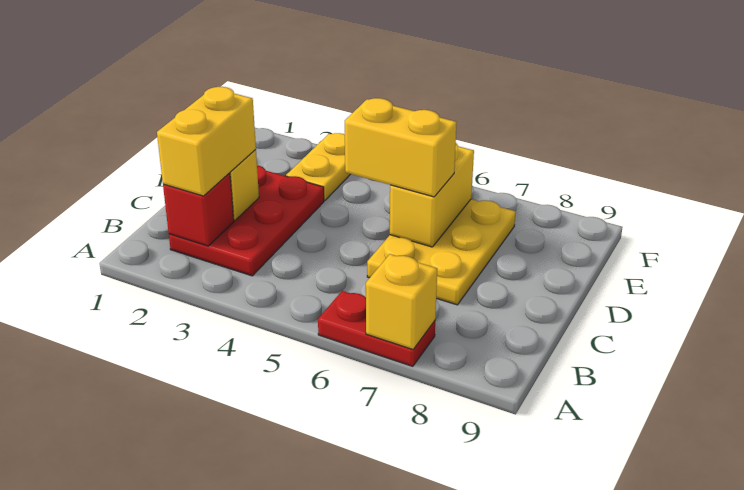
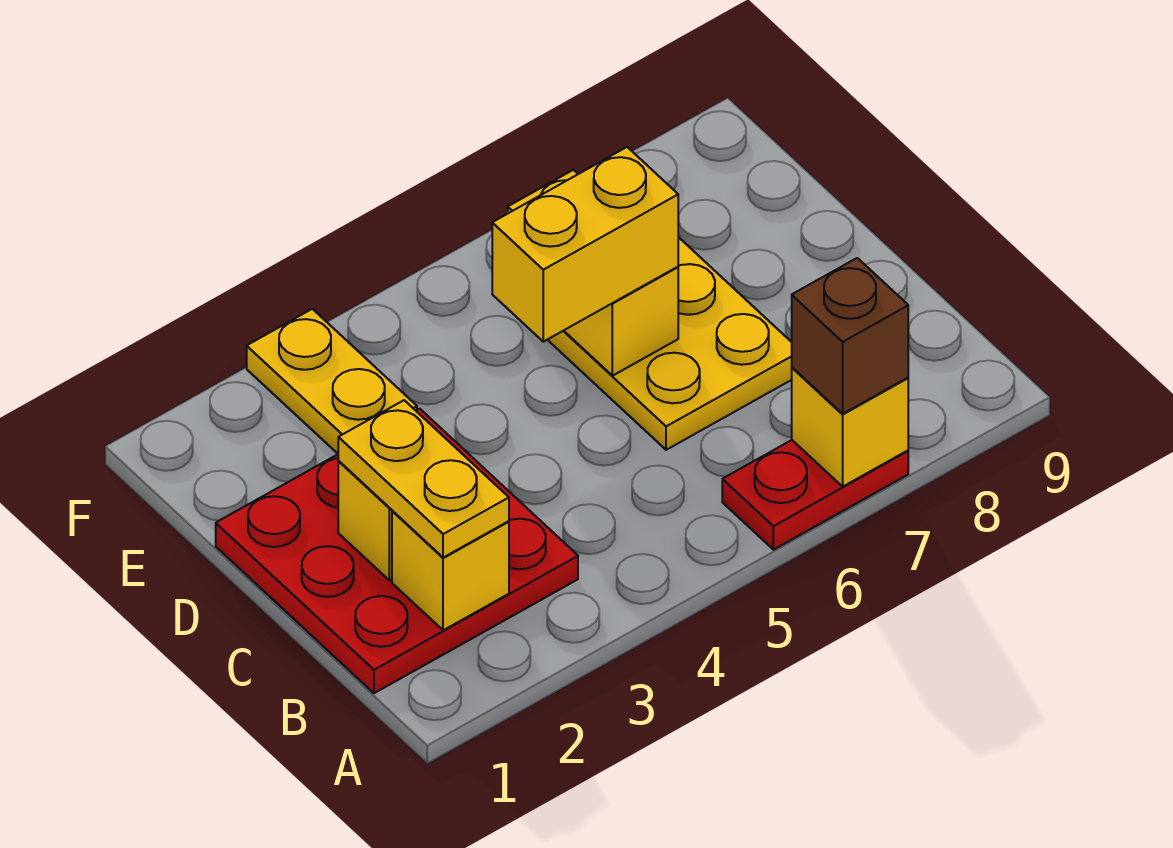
none -> brown brick A7 level 3
red plate B2:D3 level 1 -> red plate B1:D3 level 1
red brick B2 level 2 -> yellow brick B2 level 2
yellow brick B2:C2 level 3 -> yellow plate B2:C2 level 3

